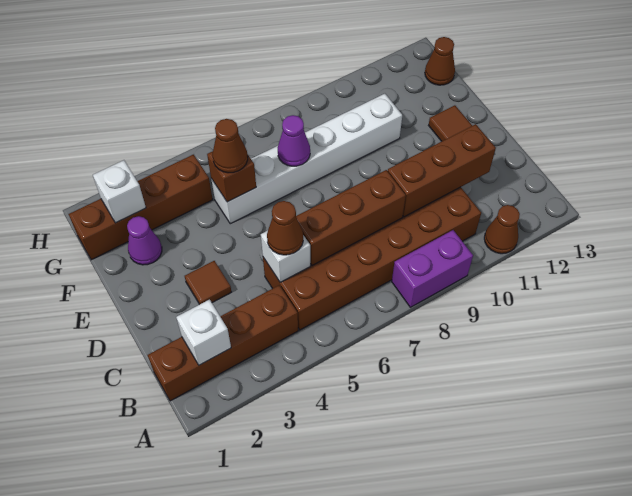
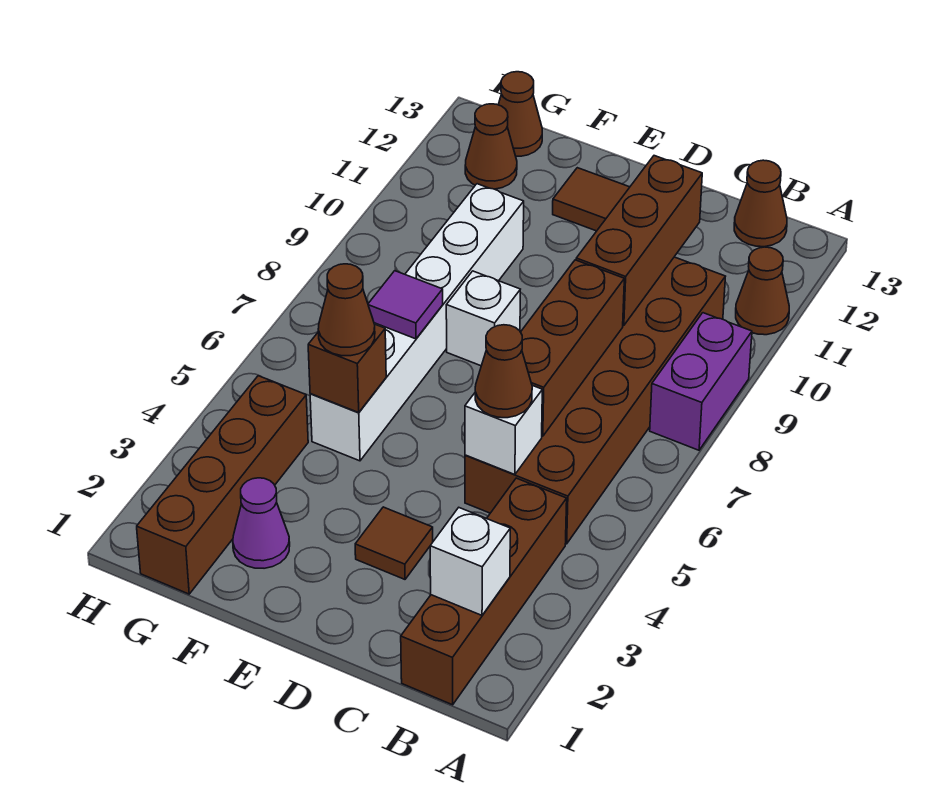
none -> brown cone B13 level 1
purple cone F7 level 2 -> purple tile F7 level 2
white brick G2 level 2 -> white brick E8 level 1
none -> brown cone G12 level 1

